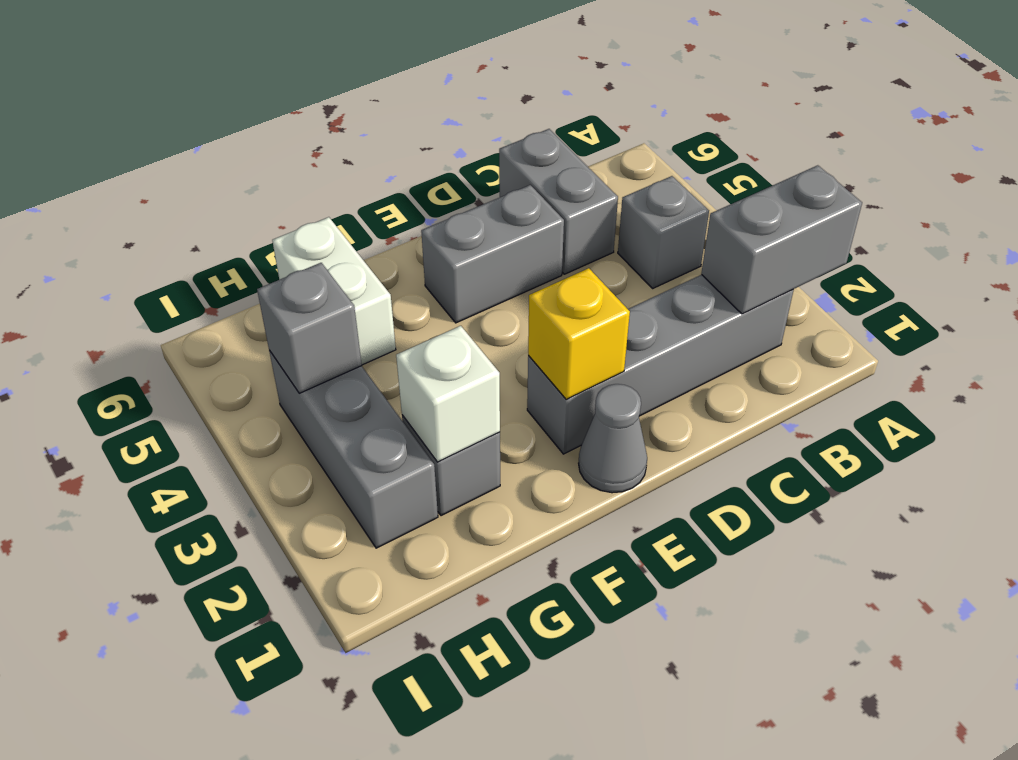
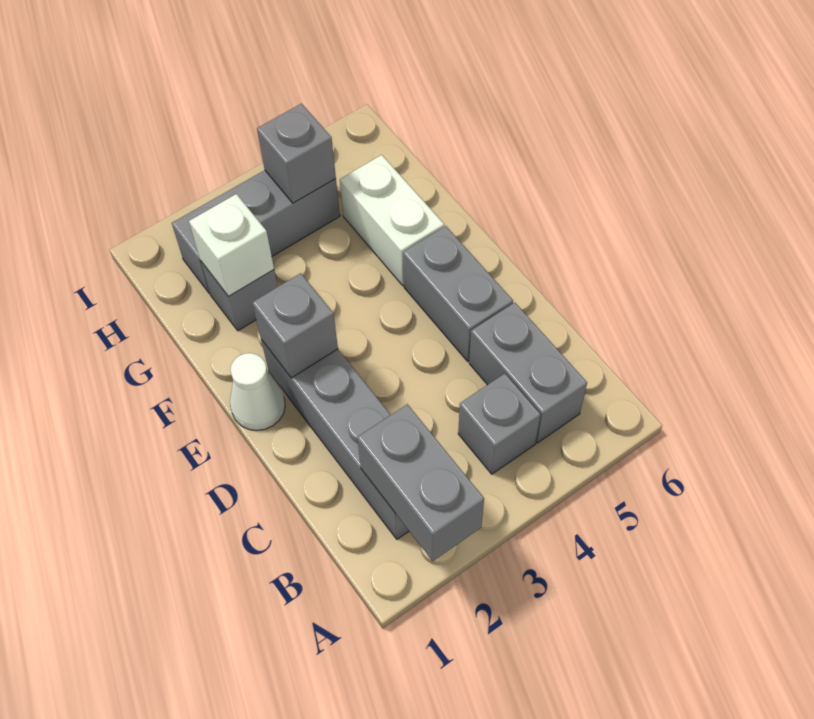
grey brick C5:C6 level 1 -> grey brick B5:C5 level 1
grey cone E1 level 1 -> white cone E1 level 1
yellow brick E2 level 2 -> grey brick E2 level 2
white brick G5:G6 level 1 -> white brick F5:G5 level 1

